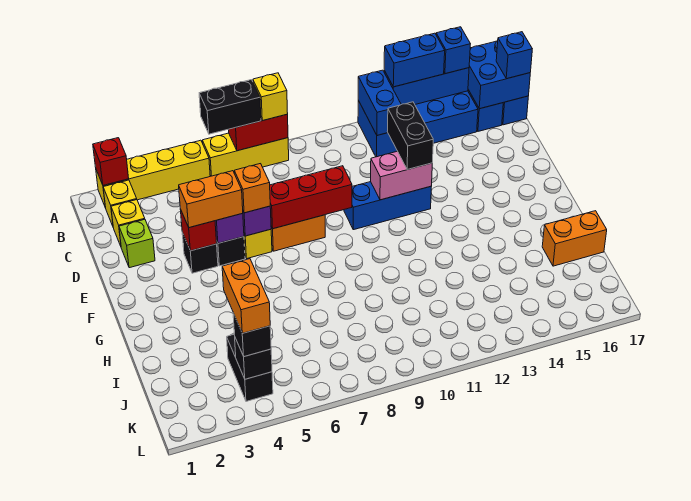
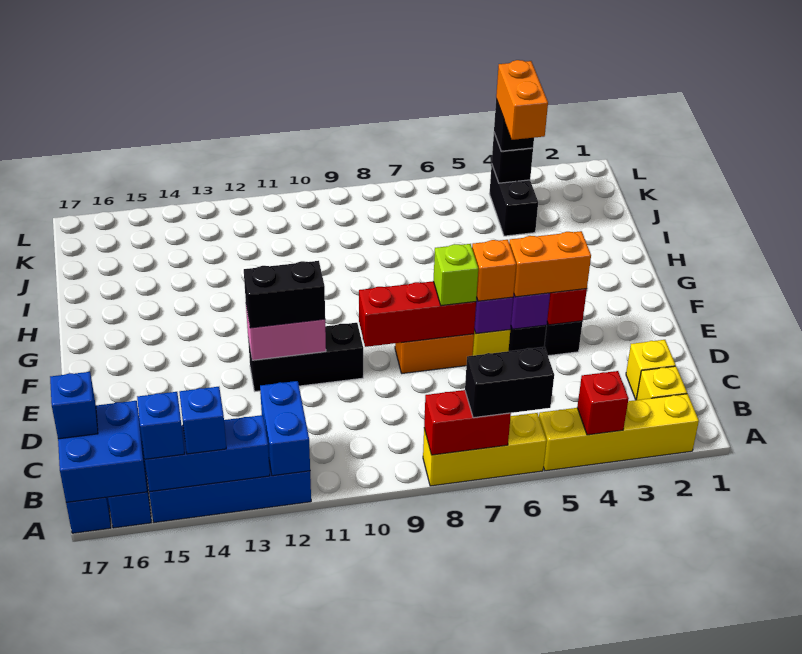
red brick A2 level 2 -> red brick A4 level 2
yellow brick A8 level 3 -> none
blue brick A13:A14 level 3 -> blue brick A14 level 3
lime brick D2 level 1 -> lime brick E7 level 3
black brick D12:E12 level 3 -> black brick E11:E12 level 3
blue brick E10:E12 level 1 -> black brick E10:E12 level 1
orange brick I16:I17 level 1 -> none

